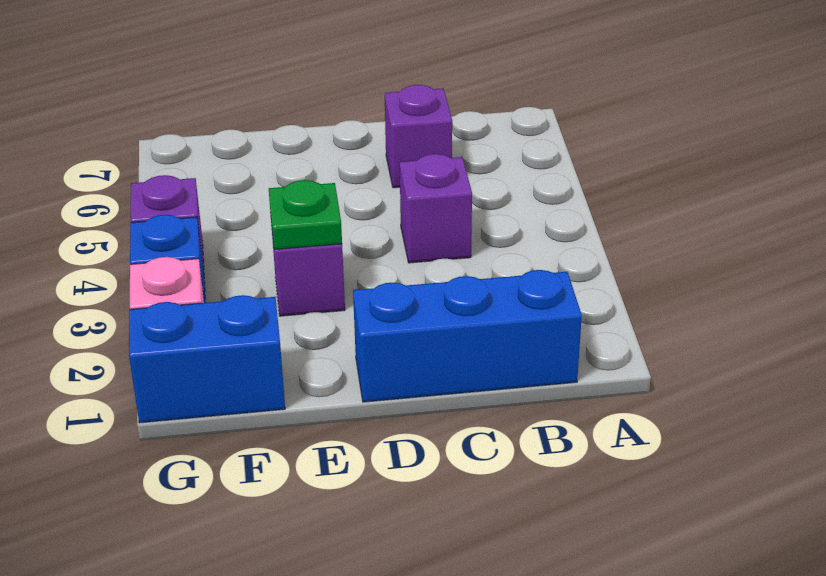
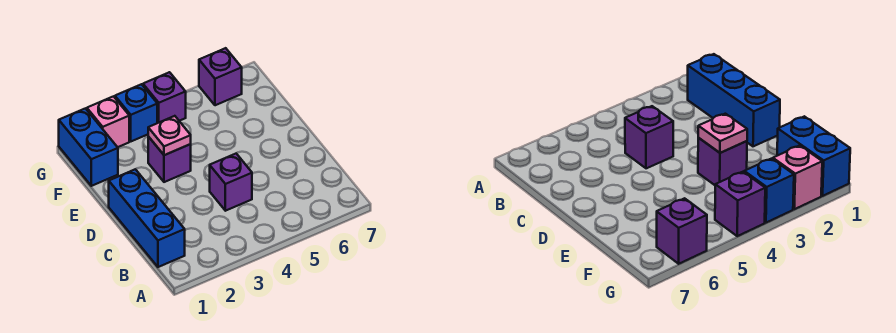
purple brick C6 level 1 -> purple brick G6 level 1
green plate E3 level 2 -> pink plate E3 level 2

